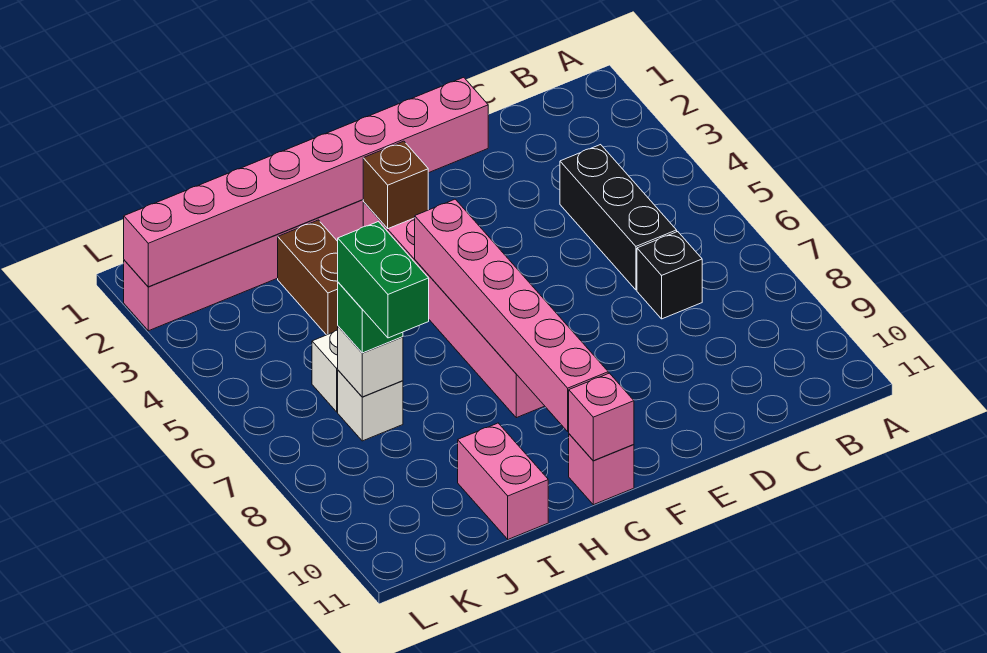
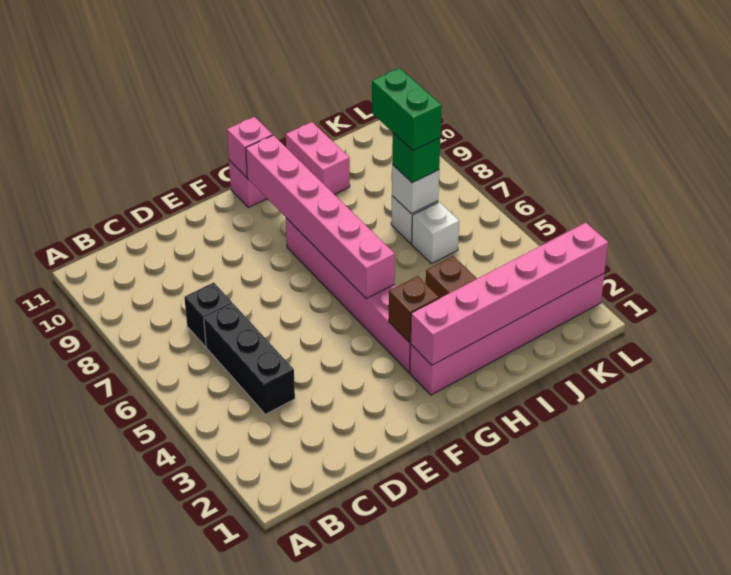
pink brick E2:L2 level 2 -> pink brick G2:L2 level 2

